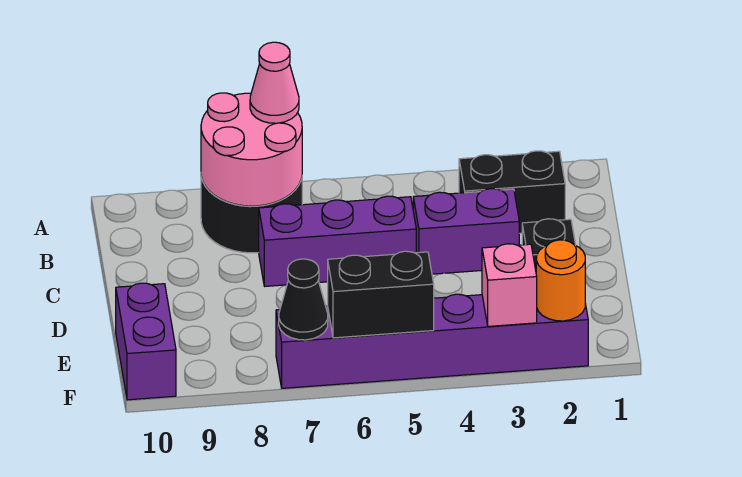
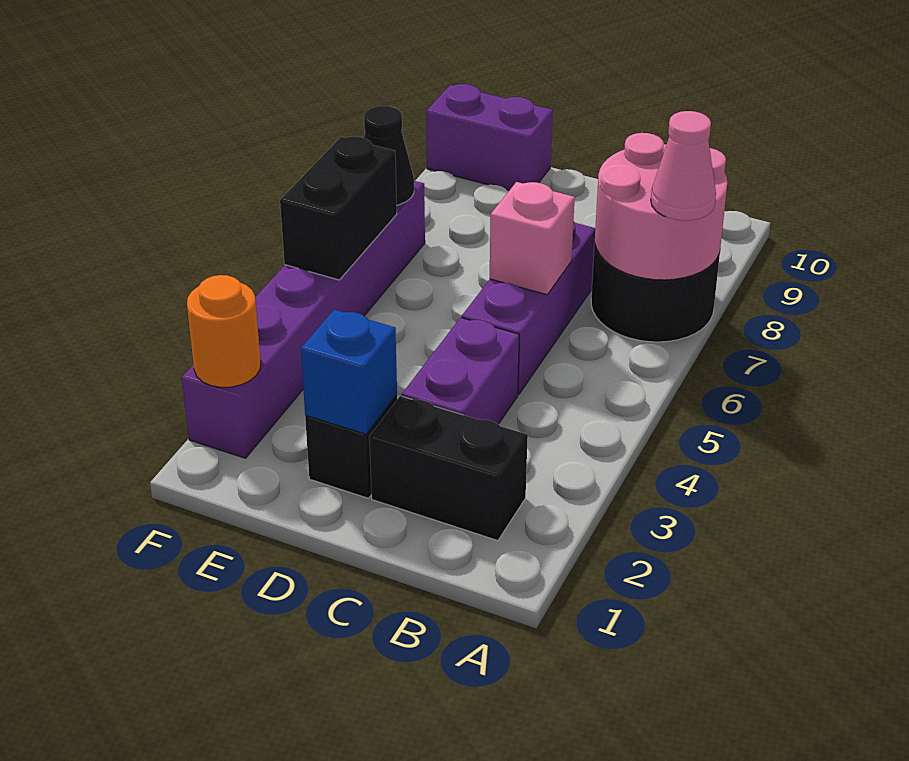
black brick B2:B3 level 1 -> black brick B2:C2 level 1
none -> blue brick D2 level 2
pink brick F3 level 2 -> pink brick C6 level 2

